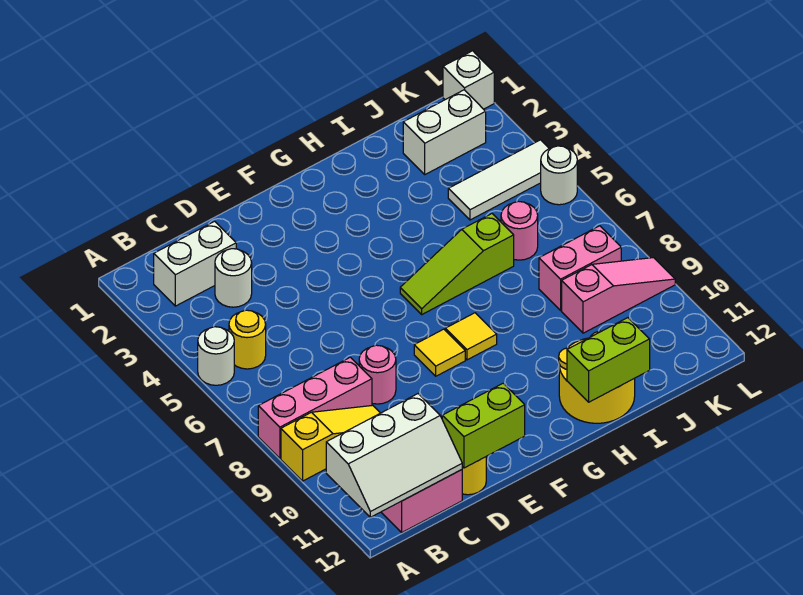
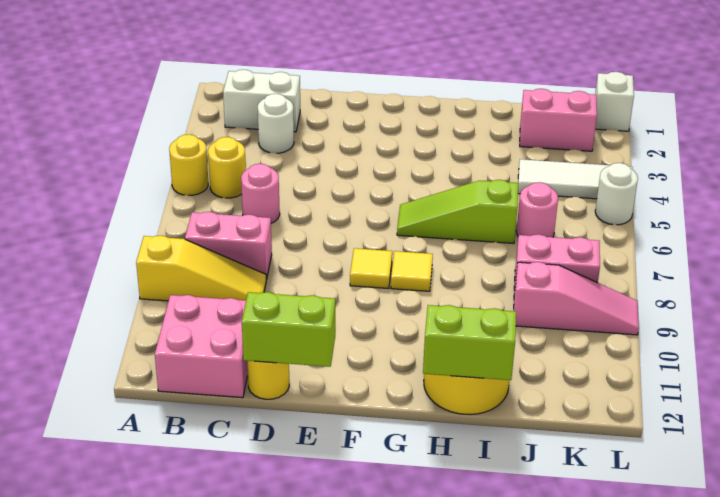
white round brick A5 level 1 -> yellow round brick A5 level 1
pink brick A8:C8 level 1 -> pink brick B8:C8 level 1
white slope A11:C12 level 2 top 11 -> none
pink round brick D8 level 1 -> pink round brick C6 level 1
white brick J2:K2 level 1 -> pink brick J2:K2 level 1

